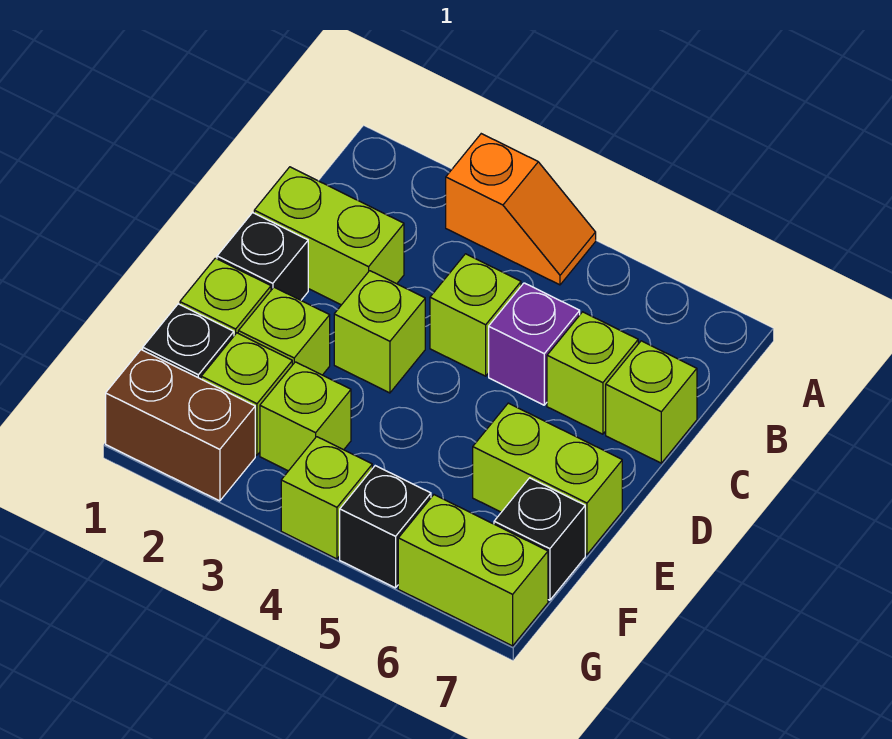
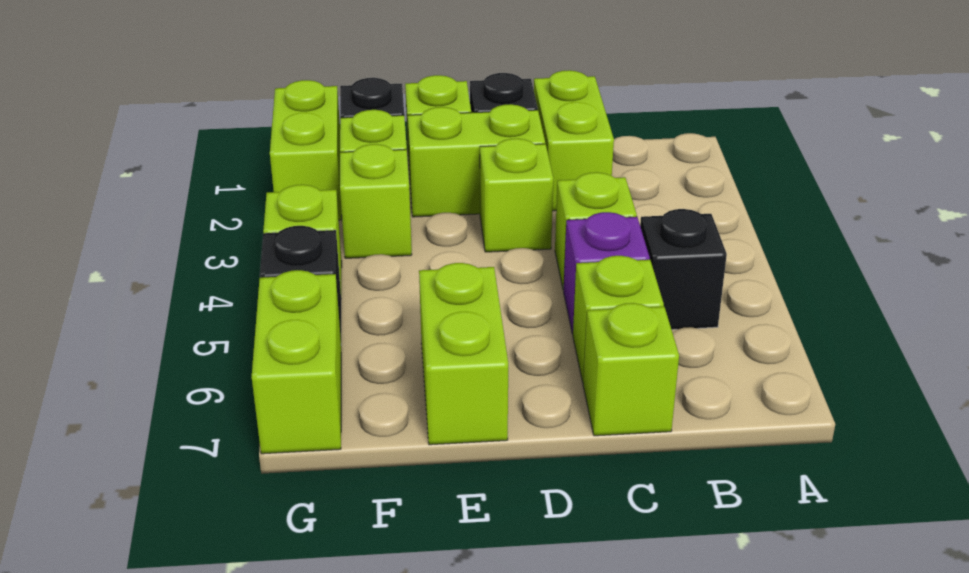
orange slope A3:A4 level 1 top 3 -> none
lime brick E2 level 1 -> lime brick D2:E2 level 1
black brick F7 level 1 -> black brick B5 level 1
brown brick G1:G2 level 1 -> lime brick G1:G2 level 1

